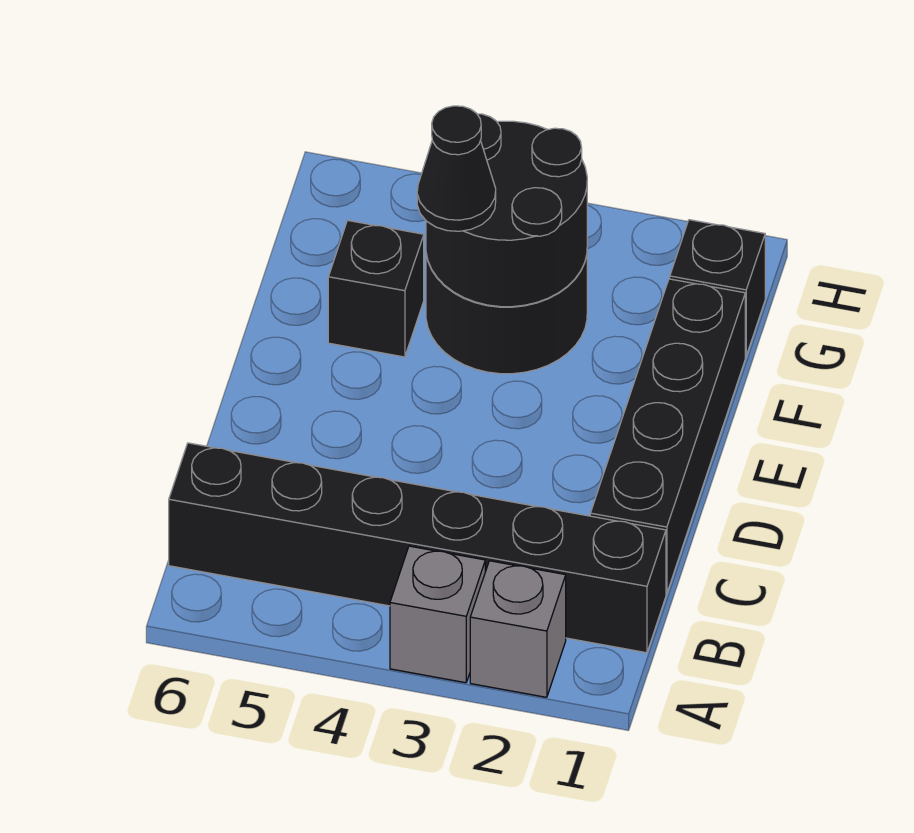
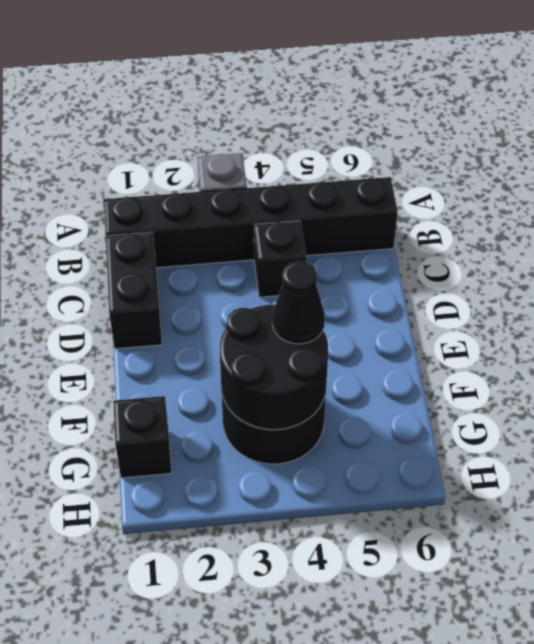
grey brick A2 level 1 -> none
black brick C1:F1 level 1 -> black brick C1:D1 level 1
black brick F5 level 1 -> black brick C4 level 1

